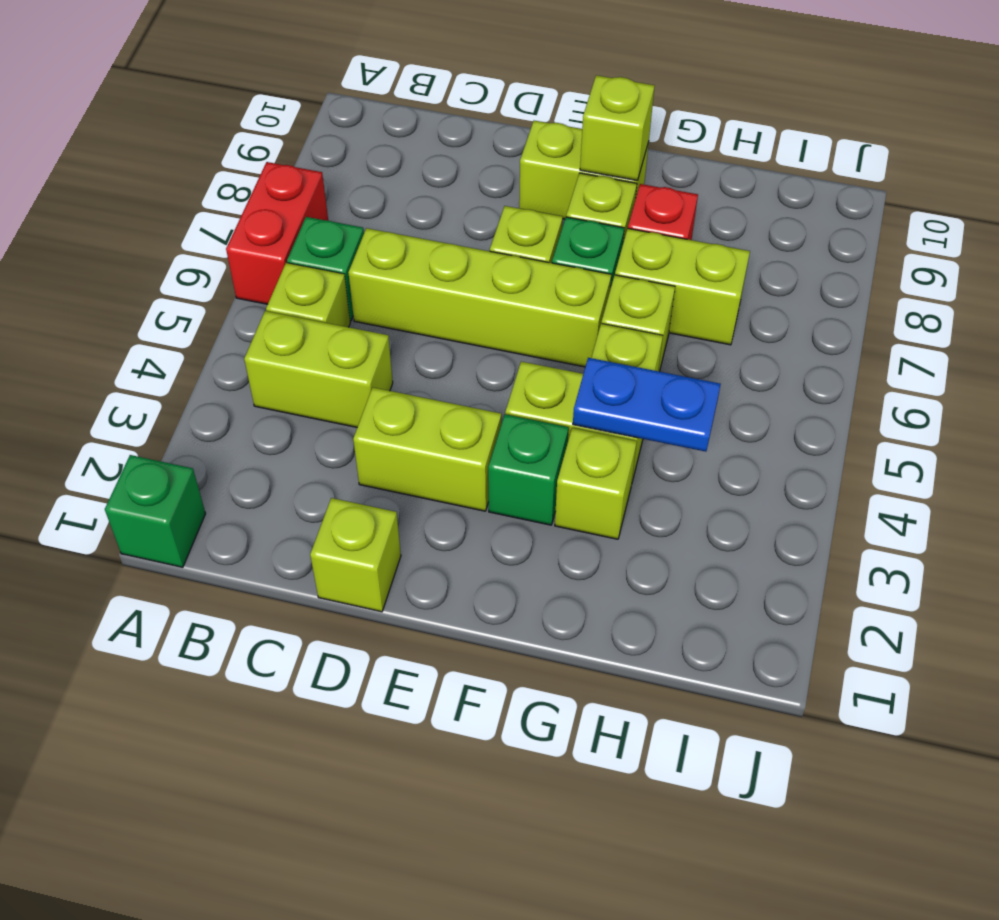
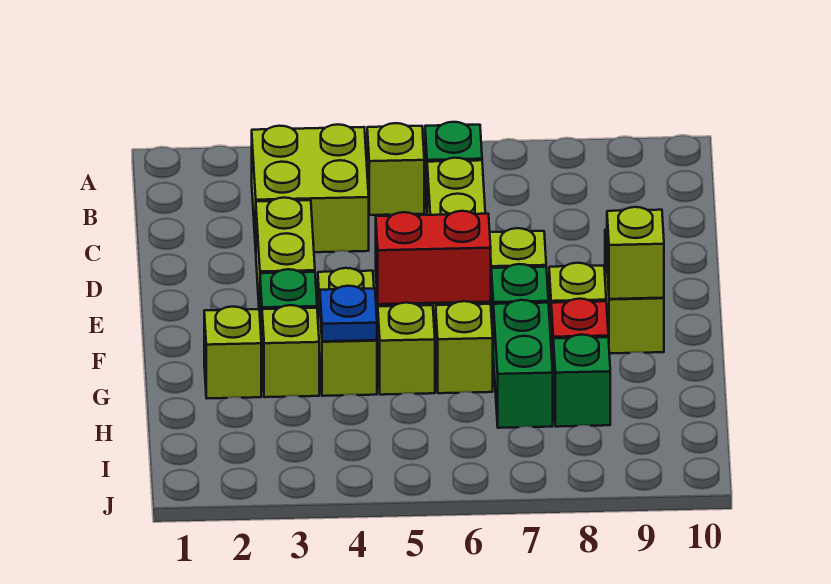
green brick A1 level 1 -> green brick H8 level 1
red brick A6:A7 level 1 -> red brick F5:F6 level 2
lime brick B4:C4 level 1 -> lime brick B3:C4 level 1
lime brick D1 level 1 -> lime brick G2 level 1
blue plate G4:H4 level 2 -> blue plate G4 level 2
lime brick G7:H7 level 1 -> green brick G7:H7 level 1

